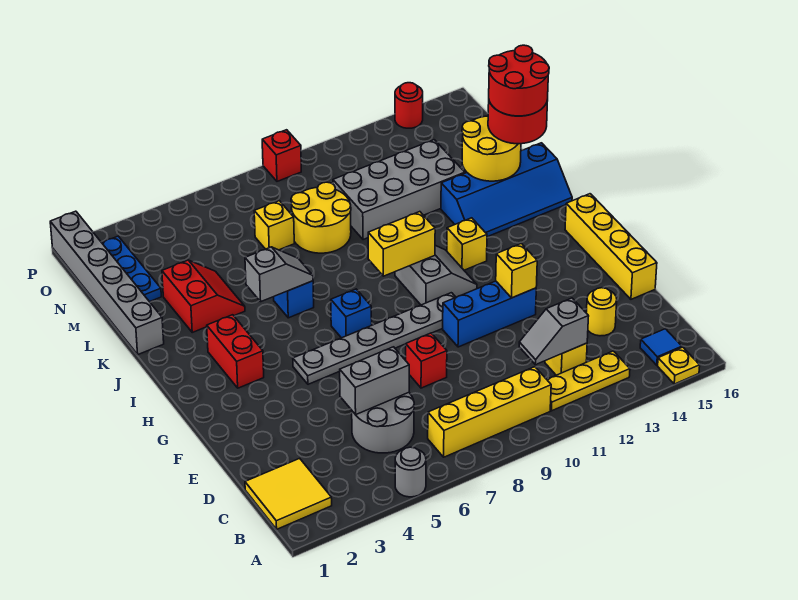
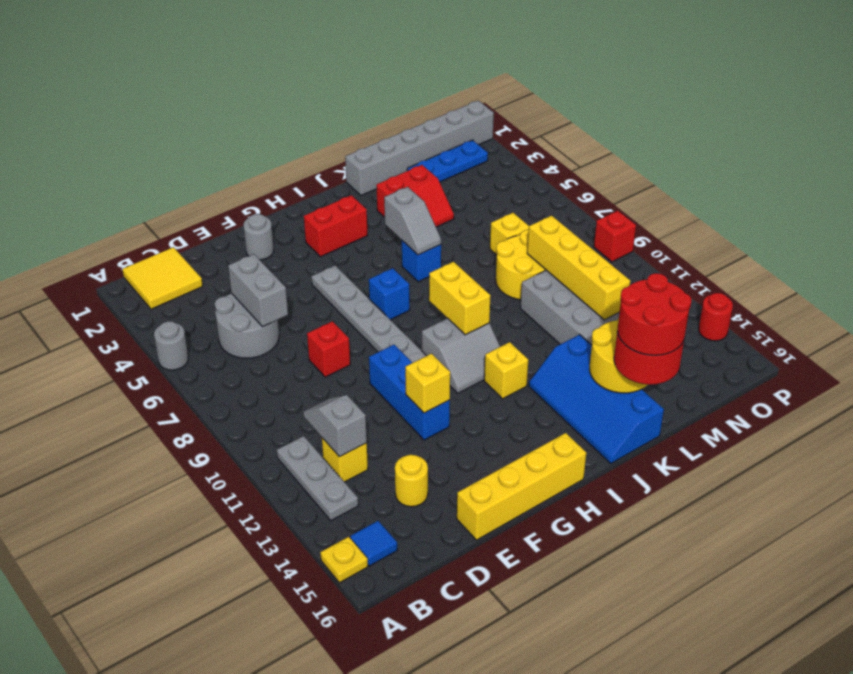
yellow brick B7:B10 level 1 -> yellow brick M9:M12 level 2
yellow plate B11:B13 level 1 -> grey plate B11:B13 level 1
none -> grey round brick F2 level 1

